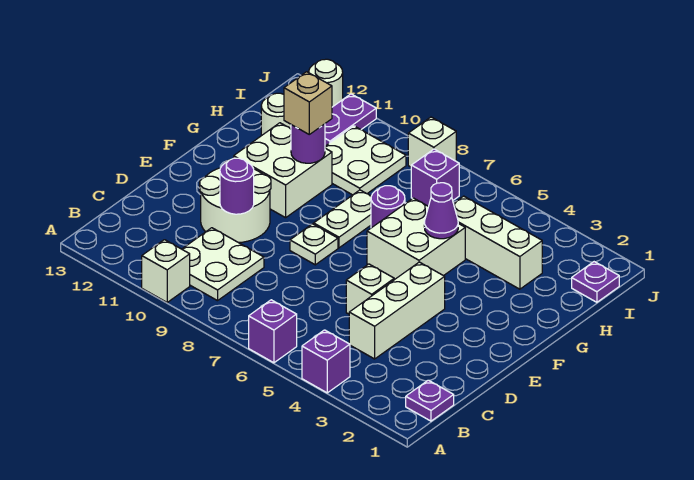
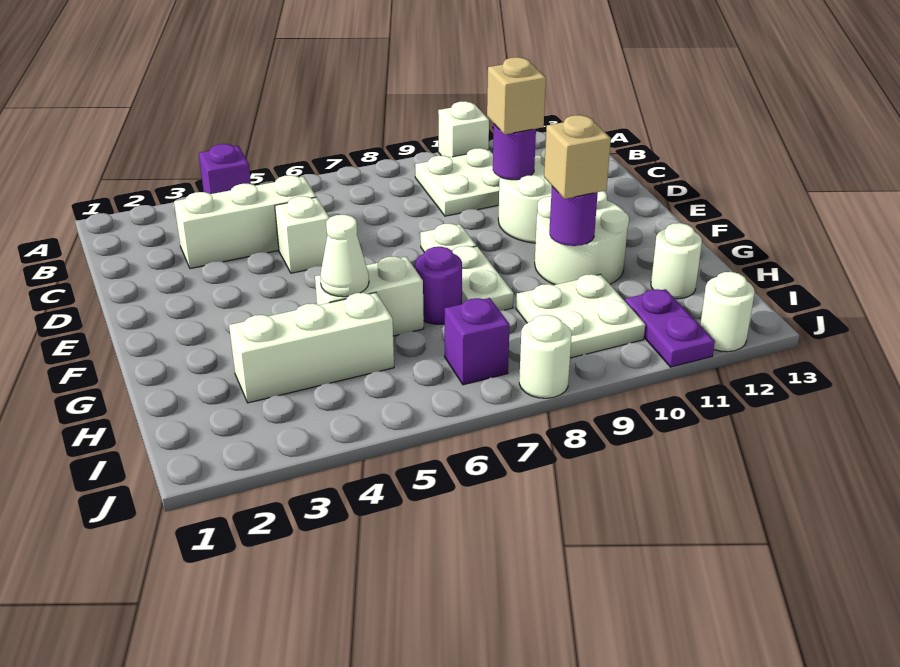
purple brick A6 level 1 -> none
purple plate B1 level 1 -> none
white brick C4:E4 level 1 -> white brick C3:C5 level 1
none -> tan brick D10 level 3
white brick F5:G6 level 1 -> white brick G5:G6 level 1
white brick F10:G11 level 1 -> white round brick F10:G11 level 1
purple cone G5 level 2 -> white cone G5 level 2
purple plate I1 level 1 -> none
white brick J8 level 1 -> white round brick J8 level 1

